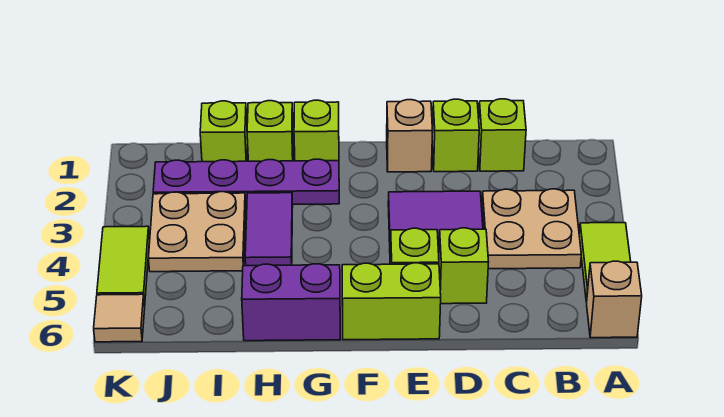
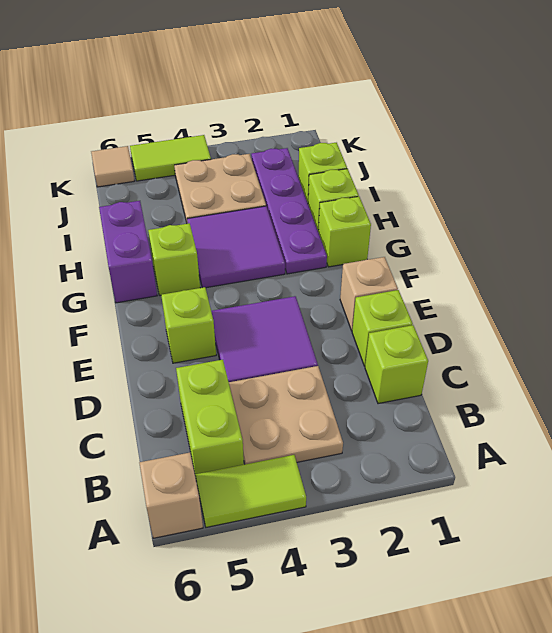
lime brick D5 level 1 -> lime brick G5 level 1
lime brick E6:F6 level 1 -> lime brick B5:C5 level 1
purple tile H3:H4 level 1 -> purple tile G3:H4 level 1

